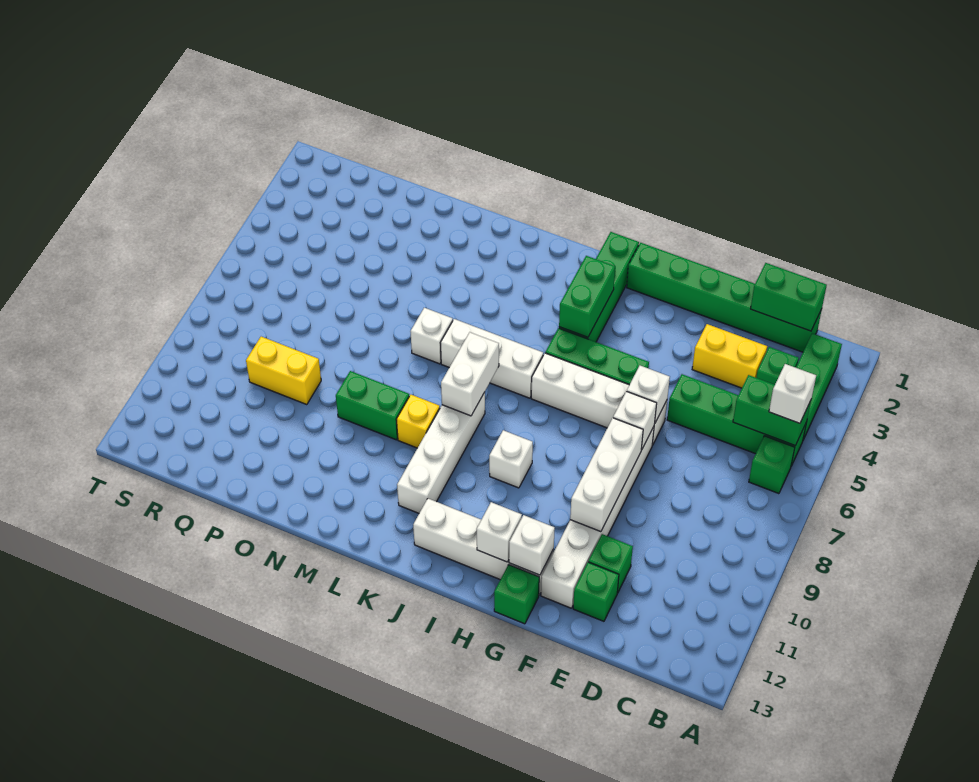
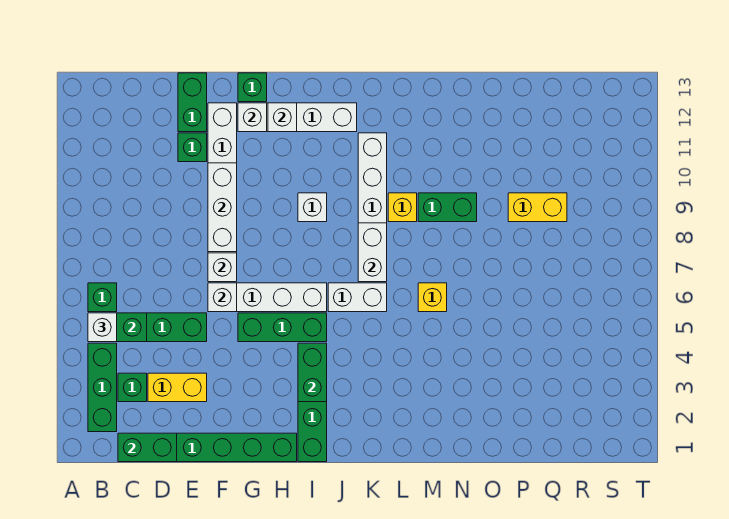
green brick E12 level 1 -> green brick E12:E13 level 1
white brick J6:L6 level 1 -> white brick J6:K6 level 1
white brick M6 level 1 -> yellow brick M6 level 1

